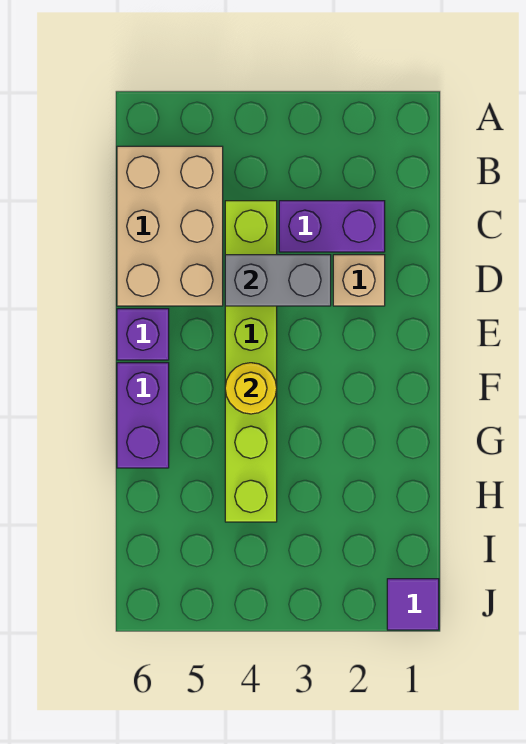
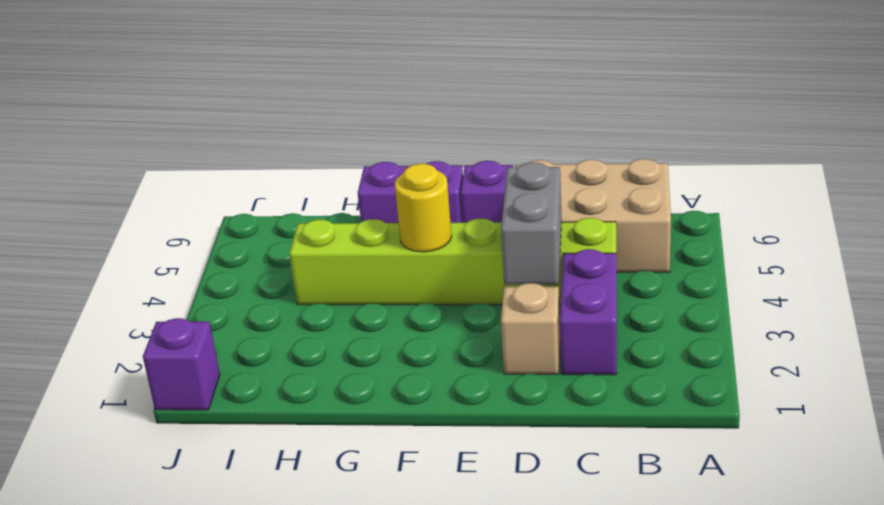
purple tile J1 level 1 -> purple brick J1 level 1

